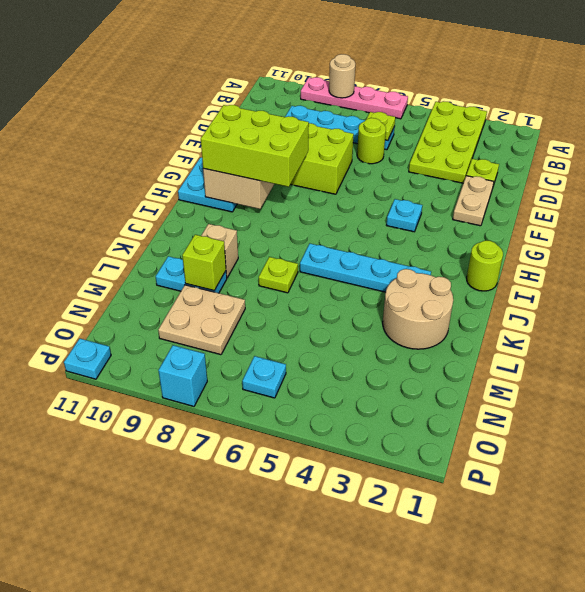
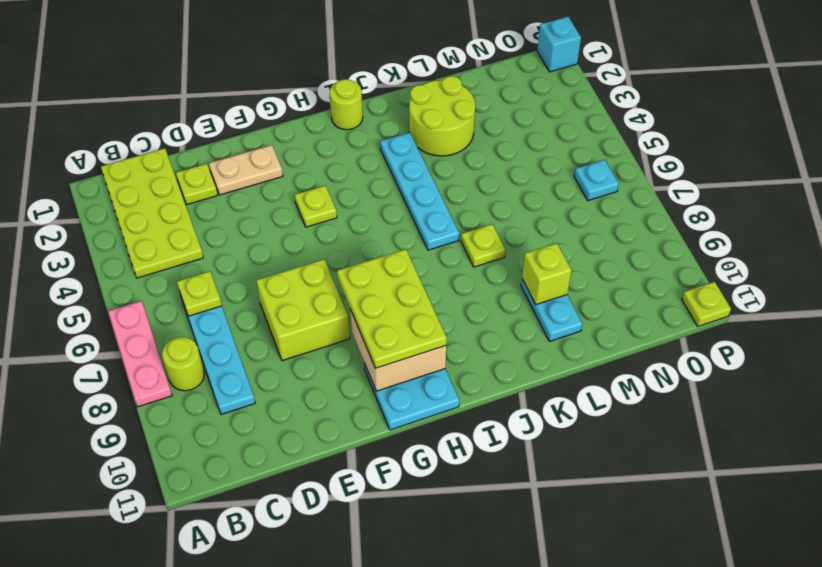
lime plate A3:D4 level 1 -> lime plate B1:C4 level 1
pink plate A6:A9 level 1 -> pink plate A6:A8 level 1
tan round brick A8 level 2 -> none
lime round brick D6 level 1 -> lime round brick B8 level 1
cyan plate G4 level 1 -> lime plate G4 level 1
lime brick G8:H10 level 3 -> lime plate G8:H10 level 3
tan round brick K2:L3 level 1 -> lime round brick K2:L3 level 1
tan brick K9 level 1 -> none
tan plate M8:N9 level 1 -> none
cyan brick P8 level 1 -> cyan brick P1 level 1
cyan plate P11 level 1 -> lime plate P11 level 1

